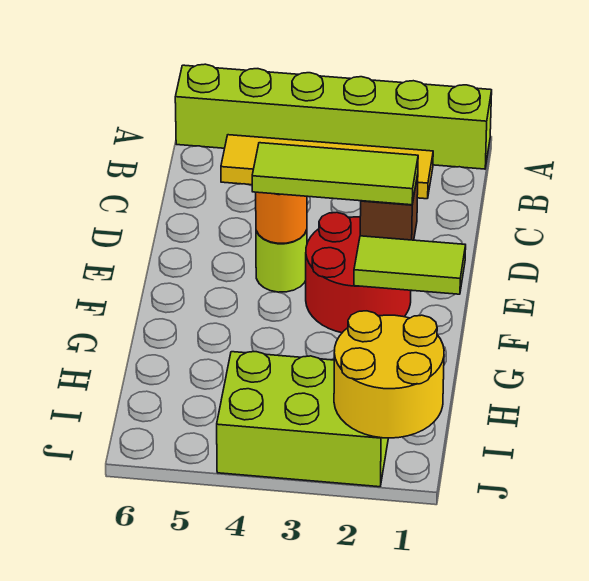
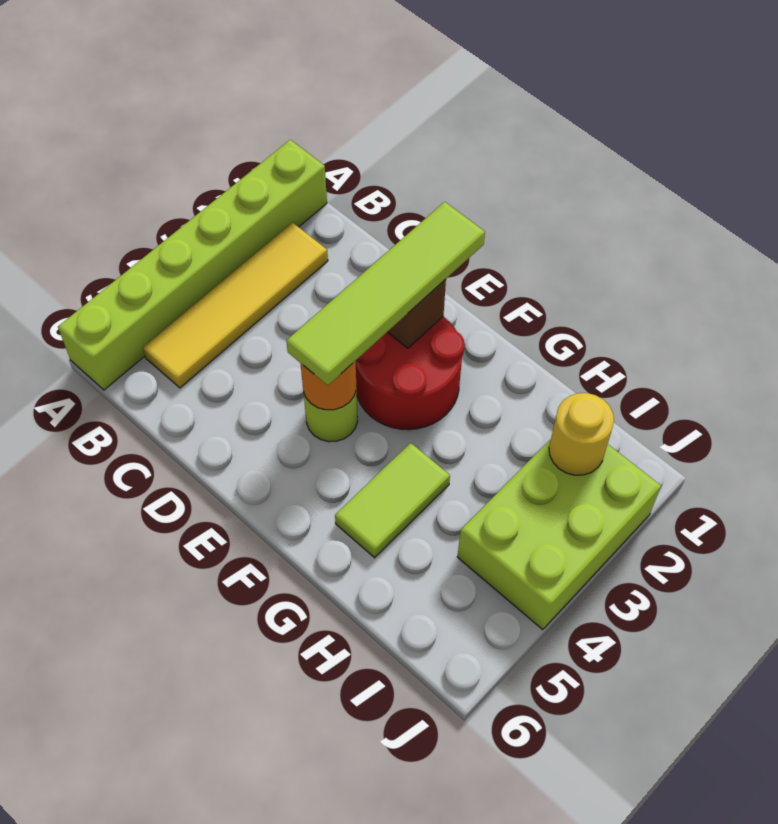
lime tile E2:E4 level 3 -> lime tile E1:E4 level 3
lime tile F1:F2 level 2 -> lime tile G4:G5 level 1
yellow round brick I1:J2 level 2 -> yellow round brick I2 level 2

